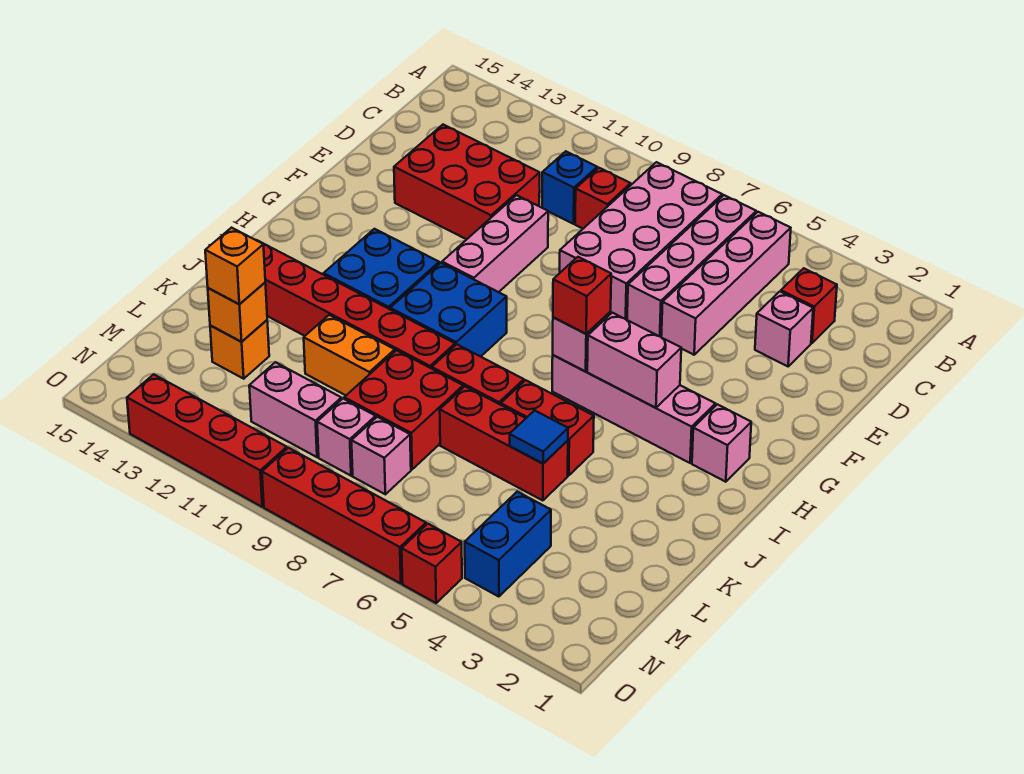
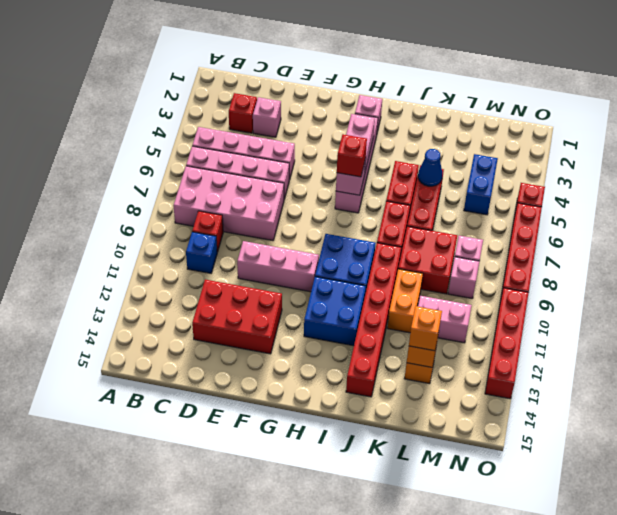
red brick D11:E13 level 1 -> red brick D12:F13 level 1
blue tile K5 level 2 -> blue cone K5 level 2
blue brick M4:N4 level 1 -> blue brick M4:M5 level 1
pink brick M10:M11 level 1 -> pink brick L11:M11 level 1

